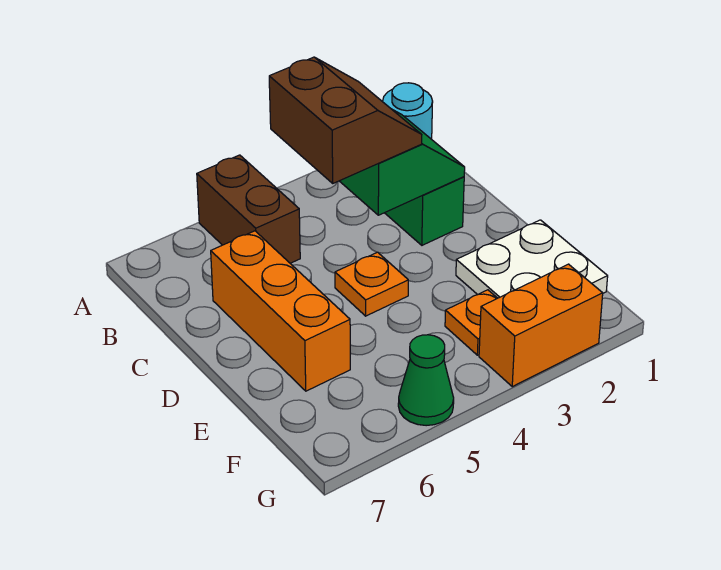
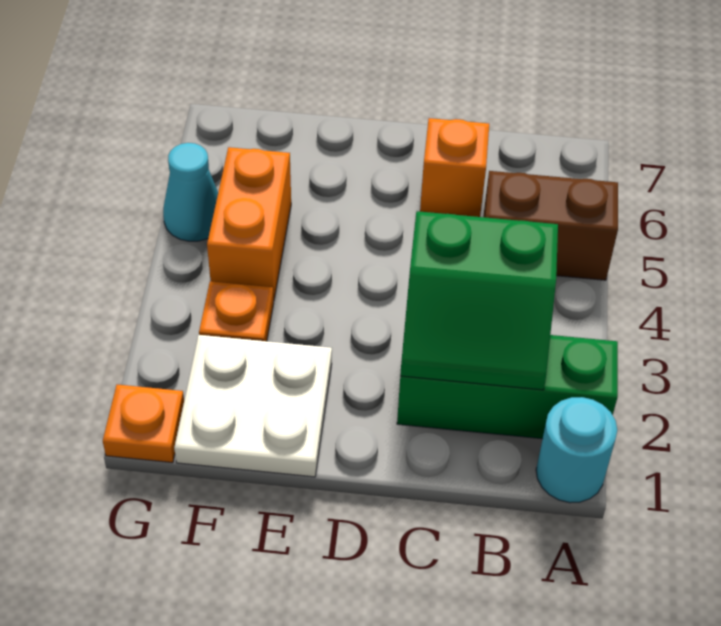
brown slope B3:C4 level 3 top 4 -> none
orange brick C6:E6 level 1 -> orange brick C6 level 1
orange plate D4 level 1 -> orange plate G1 level 1
orange brick G2:G3 level 1 -> orange brick F4:F5 level 1
green cone G5 level 1 -> cyan cone G5 level 1

